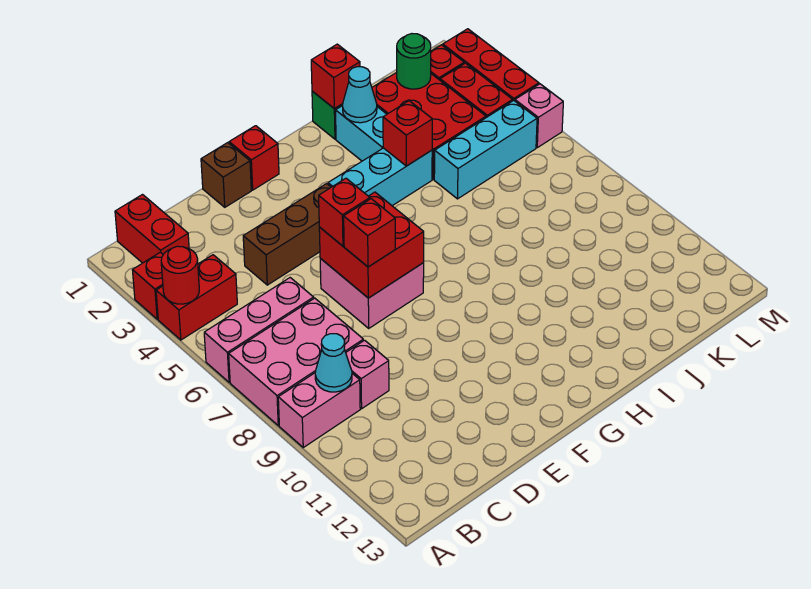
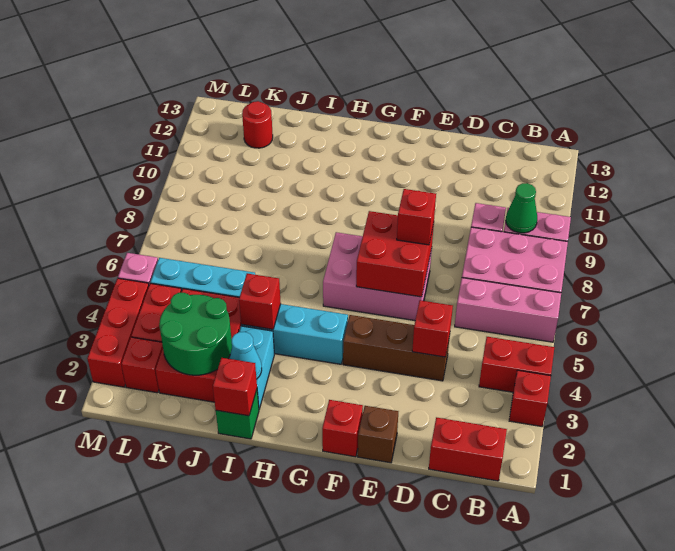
red round brick A4 level 2 -> red round brick K12 level 1
red brick B1:B2 level 1 -> red brick B1:C1 level 1
cyan cone B9 level 2 -> green cone B9 level 2
pink brick E6:F7 level 1 -> pink brick E6:G7 level 1
red brick E6 level 3 -> red brick D4 level 2
green round brick K2 level 2 -> green round brick J2:K3 level 2

